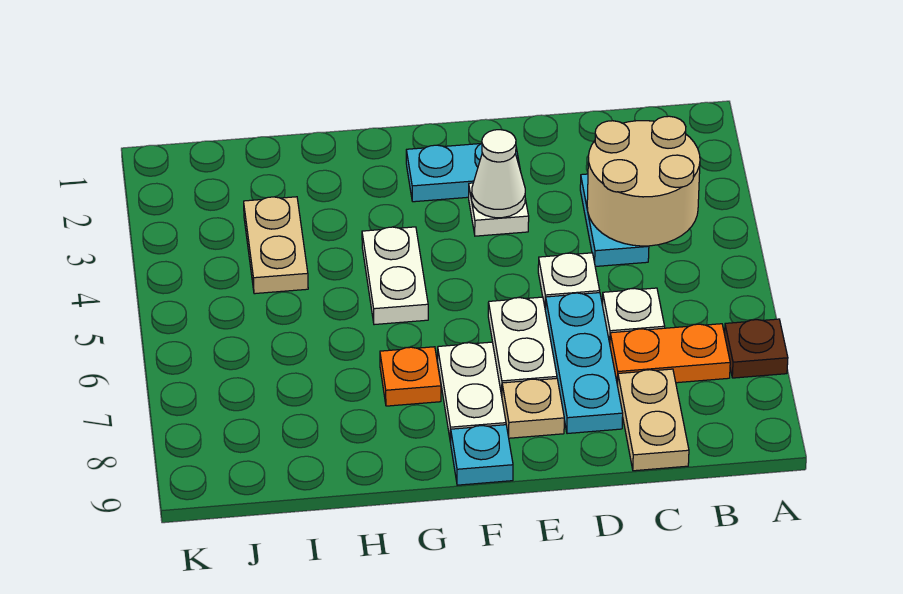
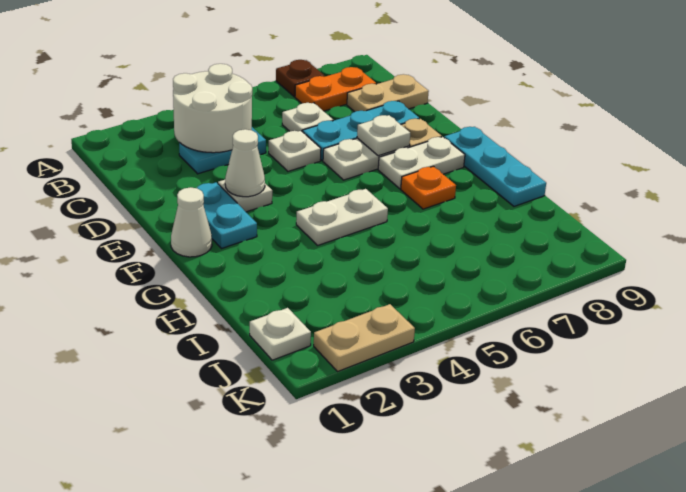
tan round brick B3:C4 level 2 -> white round brick B3:C4 level 2
orange plate B7:C7 level 1 -> orange plate B7:B8 level 1
none -> white plate E7 level 2
none -> white cone F1 level 1
cyan plate F9 level 1 -> cyan plate F9:H9 level 1
tan plate I3:I4 level 1 -> tan plate K2:K3 level 1
none -> white plate J1 level 1

